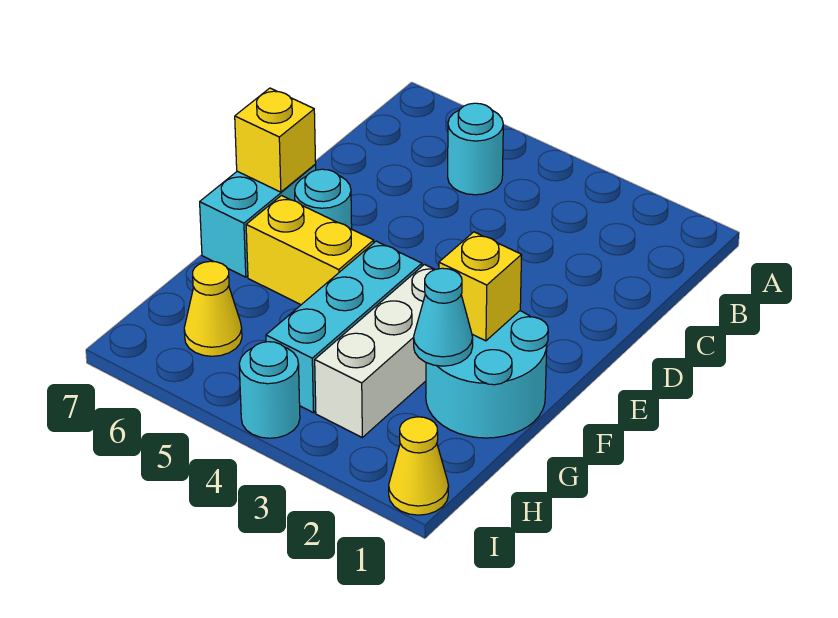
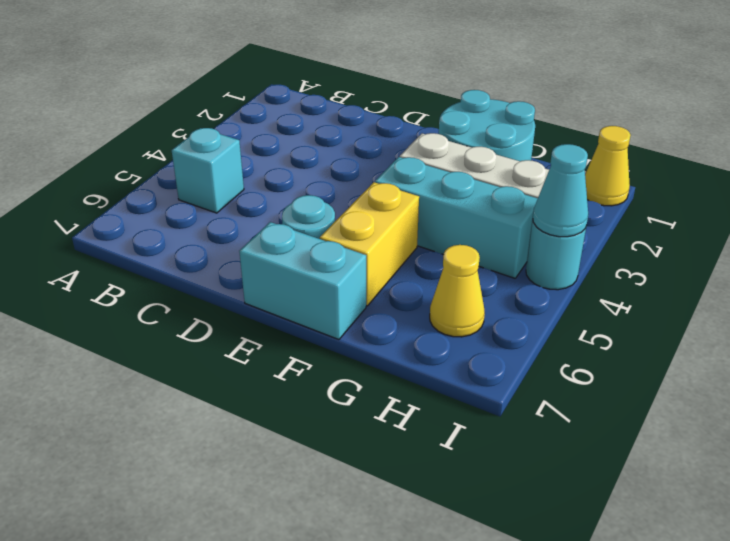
cyan round brick B5 level 1 -> cyan brick B5 level 1
yellow brick E7 level 2 -> none
yellow brick F2 level 2 -> none
cyan cone G2 level 2 -> cyan cone I4 level 2

